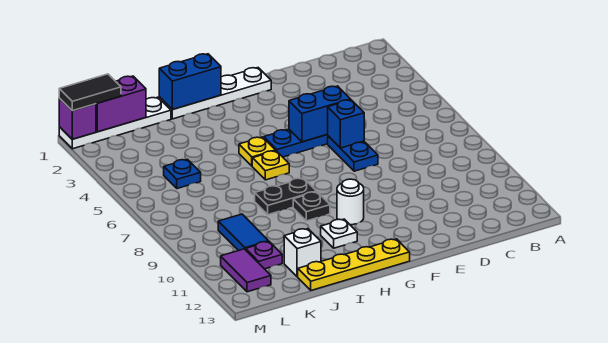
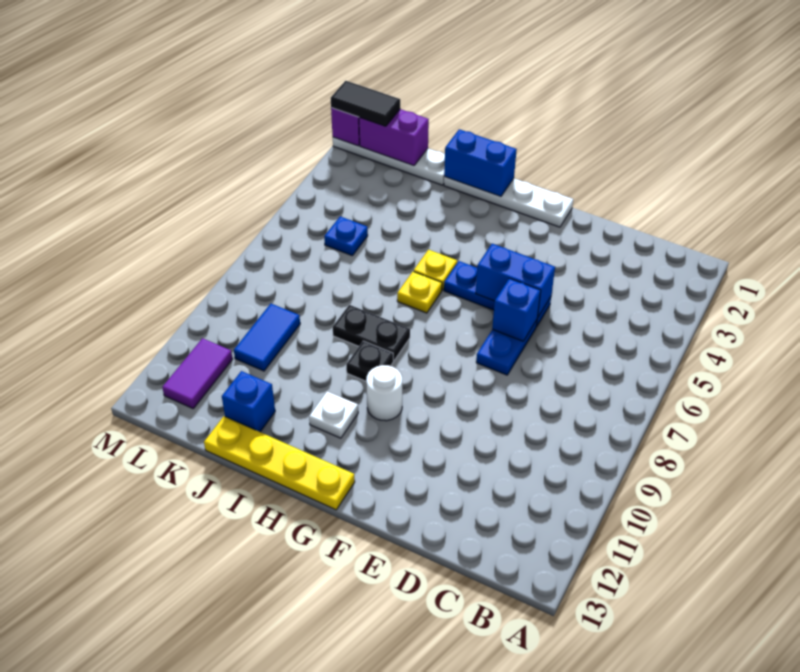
white brick J12 level 1 -> blue brick J12 level 1
purple plate K11 level 1 -> none

